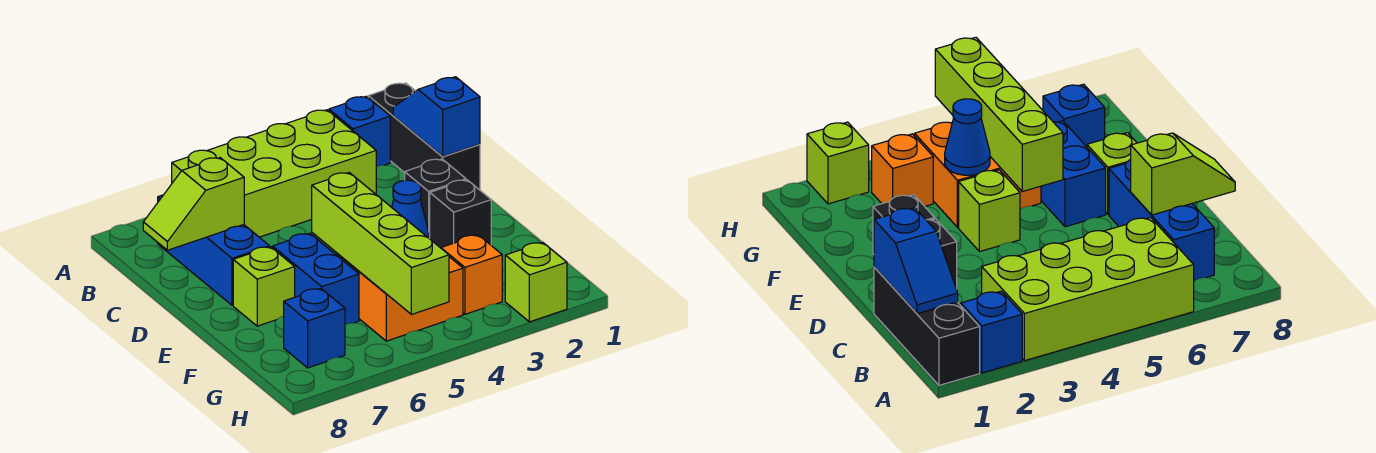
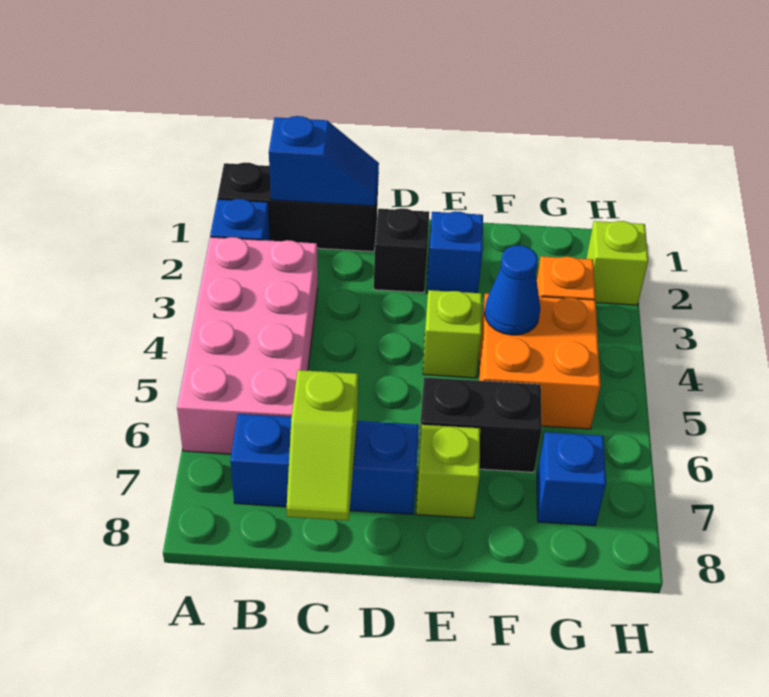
lime brick A3:B6 level 1 -> pink brick A3:B6 level 1
blue slope B1:C1 level 2 top C -> blue slope B1:C1 level 2 top B
black brick E2 level 1 -> blue brick E2 level 1
lime brick E5:H5 level 2 -> none
blue brick E6:F6 level 1 -> black brick E6:F6 level 1

